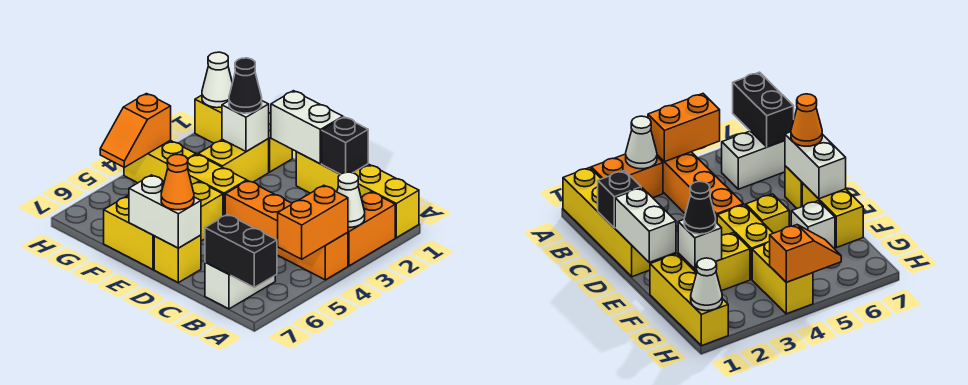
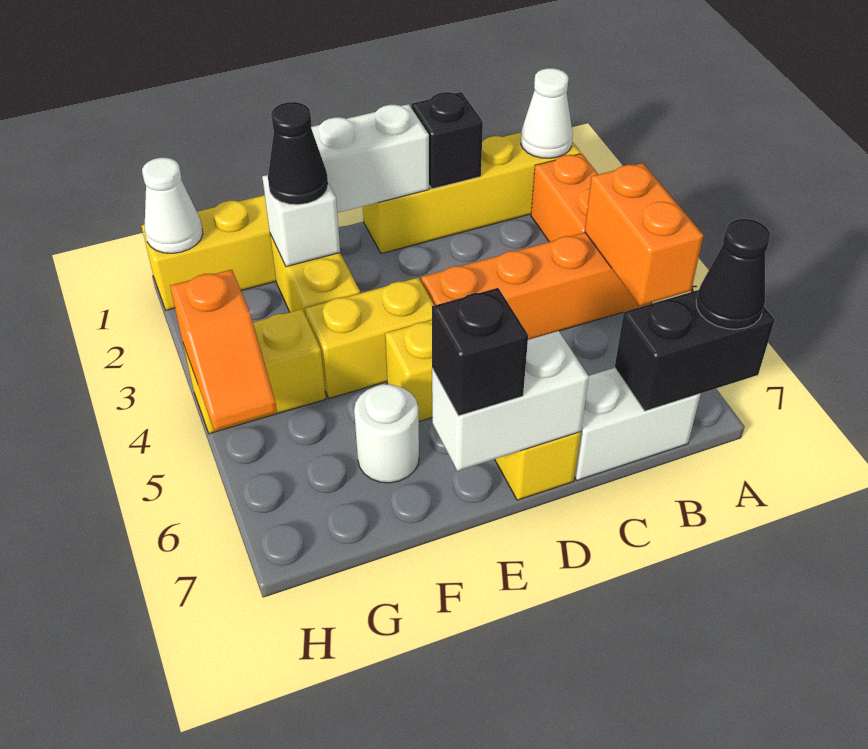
white cone A3 level 2 -> white cone A1 level 2
none -> black cone A7 level 3
white brick B6:B7 level 1 -> white brick B7:C7 level 1
orange cone D7 level 3 -> none
yellow brick E7:F7 level 1 -> none
none -> black brick E7 level 3
white brick F6 level 1 -> white round brick F6 level 1

